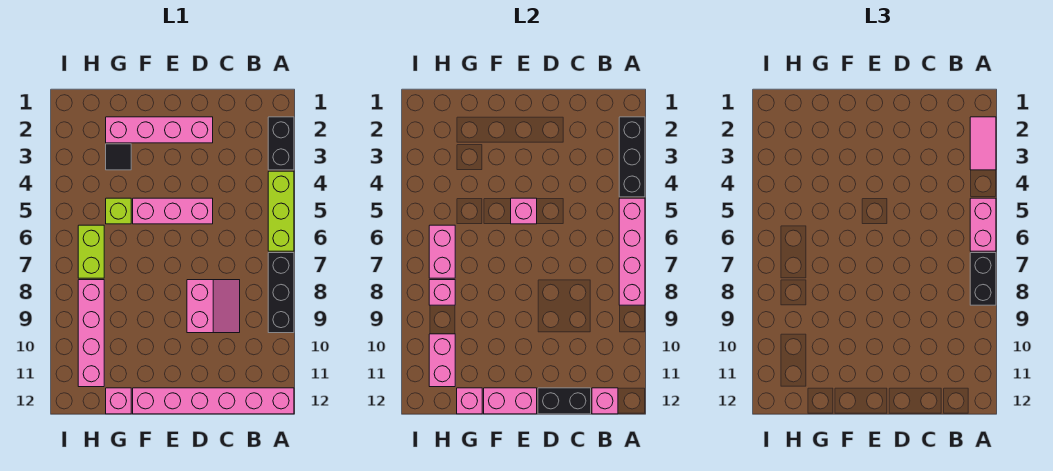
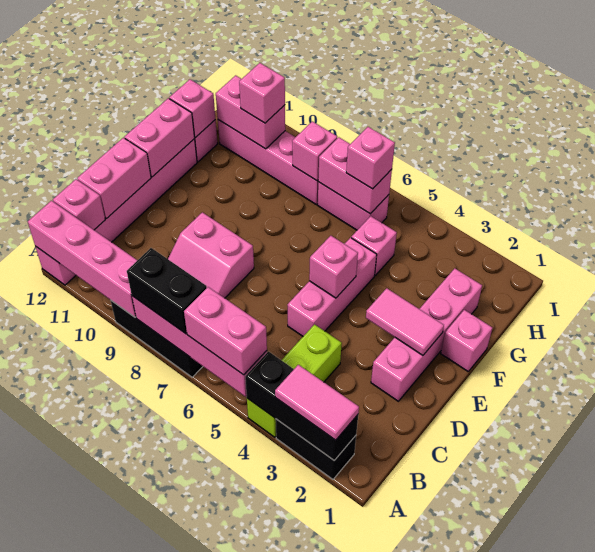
lime brick A4:A6 level 1 -> lime brick A4:C4 level 1
none -> pink brick A9:A12 level 2
black brick C12:D12 level 2 -> pink brick C12:D12 level 2
none -> pink tile E2:E3 level 2
none -> pink brick F1 level 1
black tile G3 level 1 -> none
lime brick G5 level 1 -> pink brick G5 level 1
lime brick H6:H7 level 1 -> pink brick H6:H7 level 1
none -> pink brick H6 level 3
none -> pink brick H10 level 3

